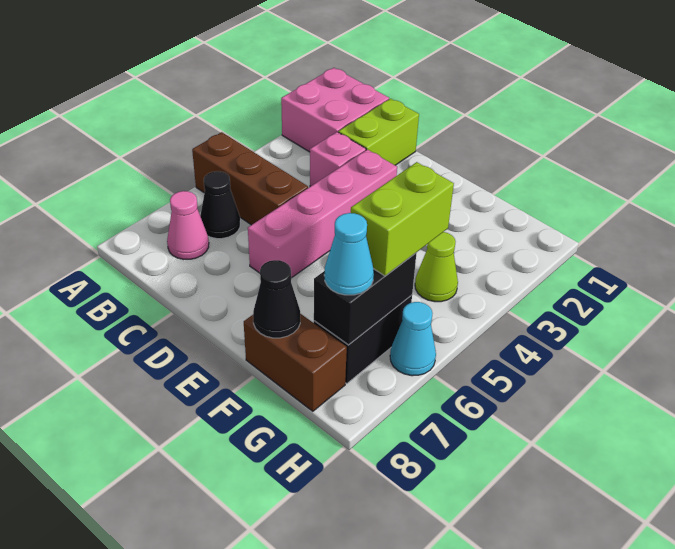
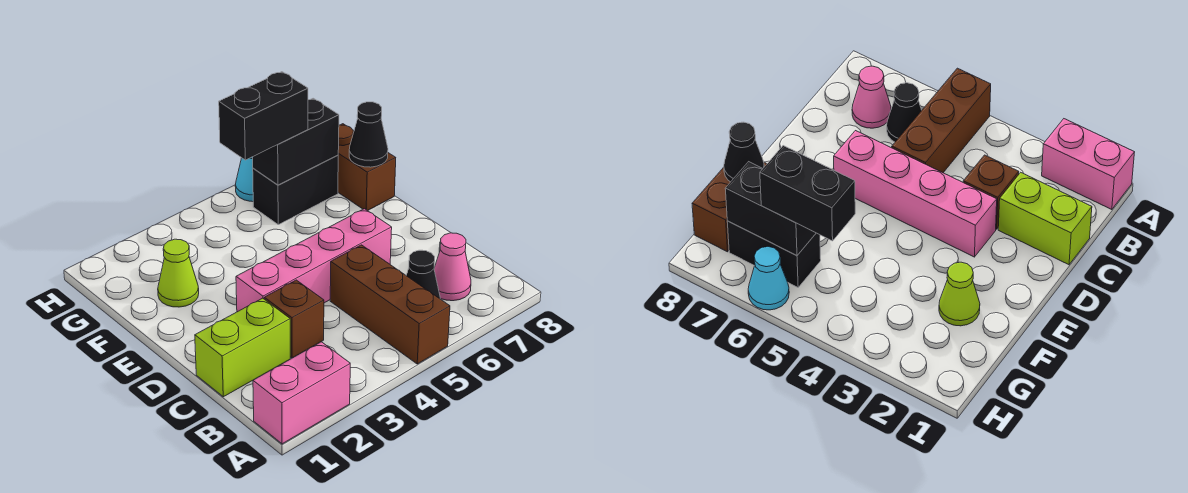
pink brick A1:B2 level 1 -> pink brick A1:A2 level 1
pink brick C3 level 1 -> brown brick C3 level 1
lime cone G4 level 1 -> lime cone F2 level 1
lime brick G5:G6 level 3 -> black brick G5:G6 level 3
cyan cone G7 level 3 -> none

